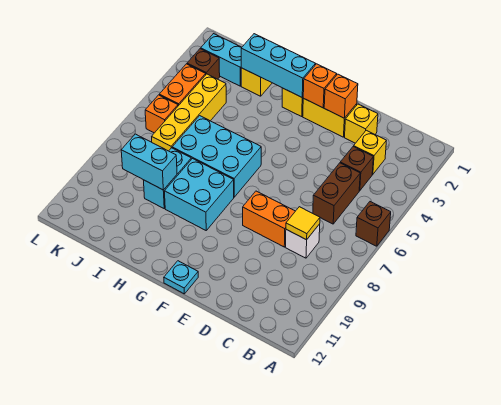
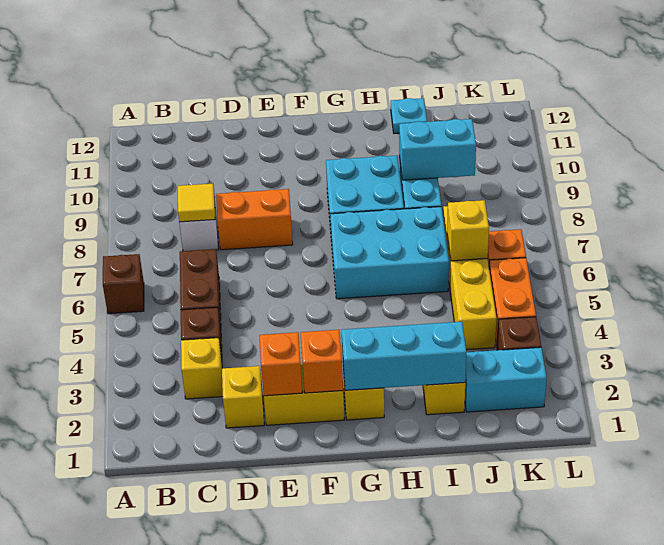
cyan plate F12 level 1 -> cyan plate I12 level 1
none -> yellow brick J6 level 2

